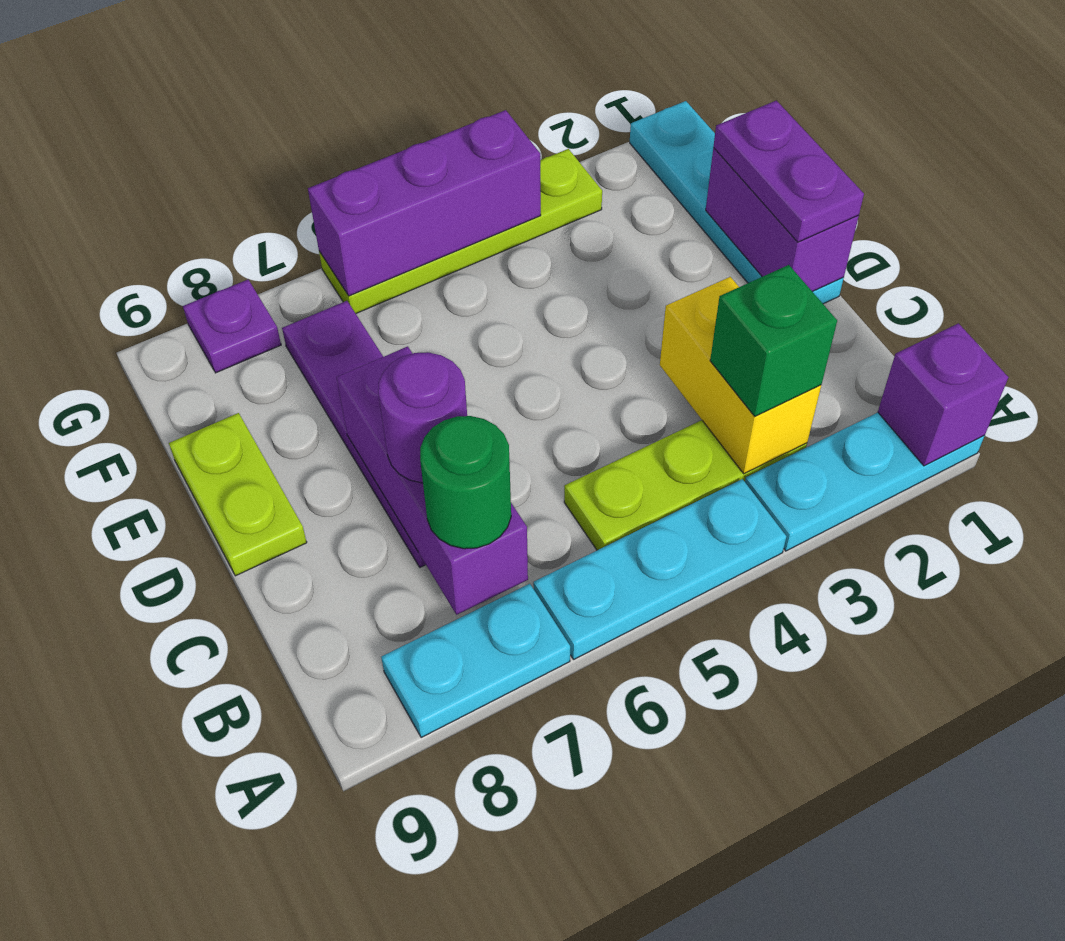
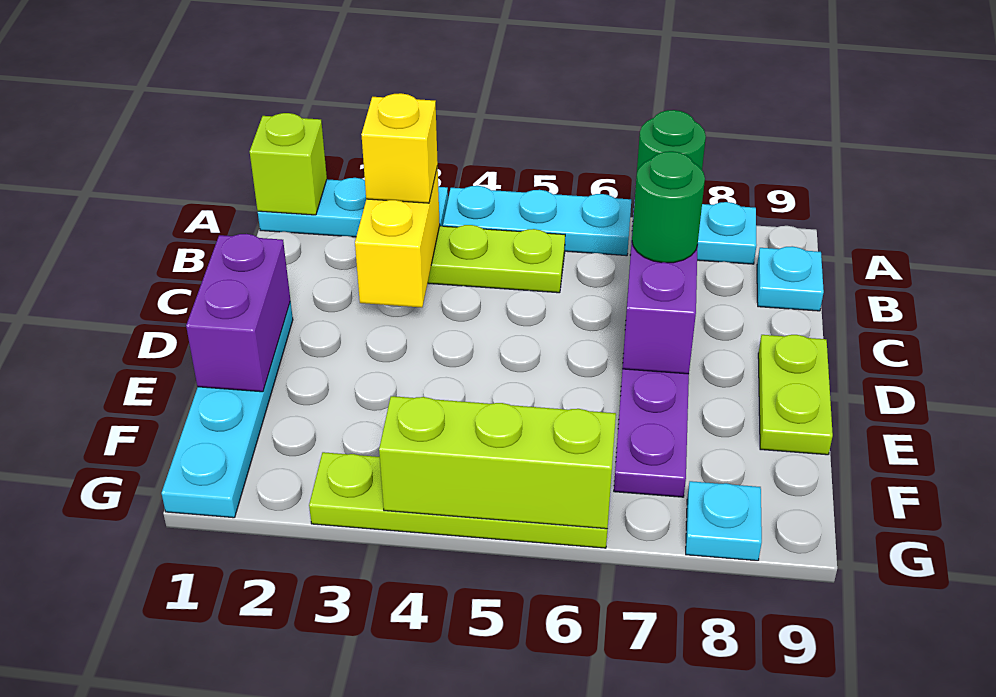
purple brick A1 level 2 -> lime brick A1 level 2
green brick B3 level 3 -> yellow brick B3 level 3
none -> cyan plate B9 level 1
purple round brick C7 level 3 -> green round brick C7 level 3
purple plate D1:E1 level 3 -> none
purple brick G4:G6 level 2 -> lime brick G4:G6 level 2
purple plate G8 level 1 -> cyan plate G8 level 1

